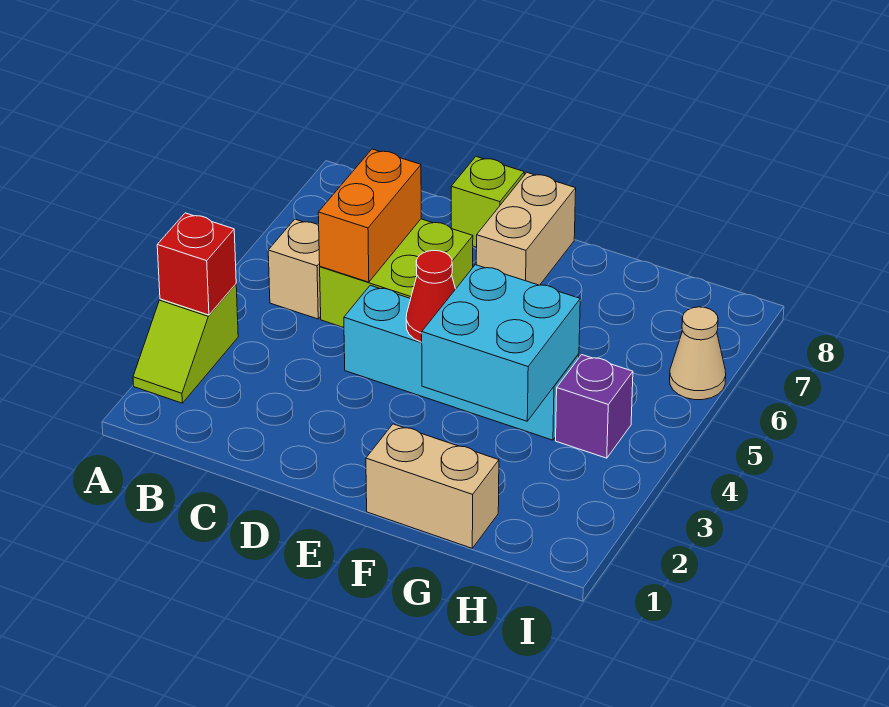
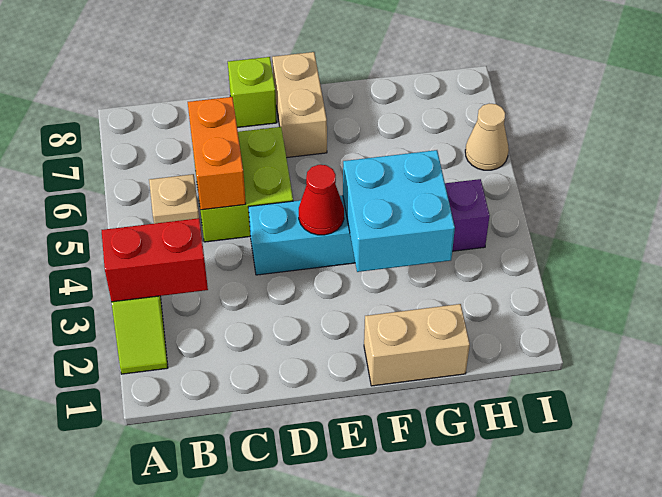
red brick A3 level 2 -> red brick A3:B3 level 2

